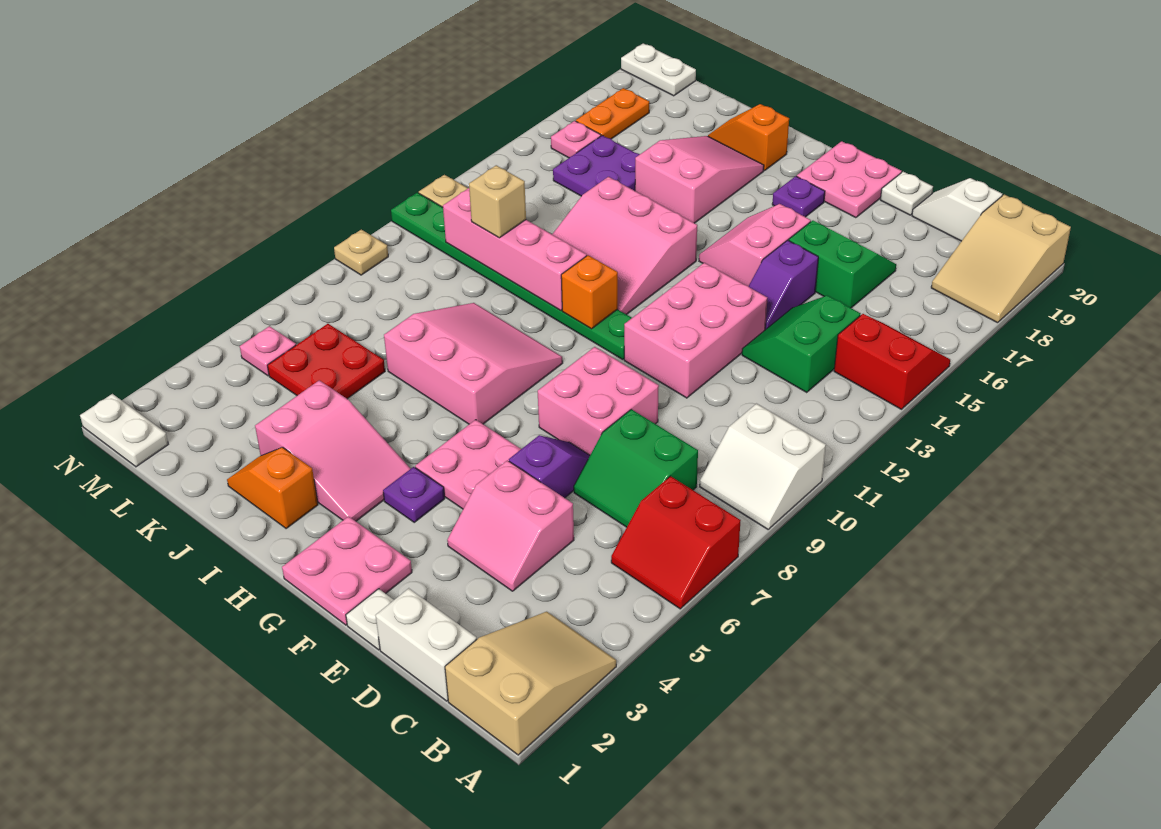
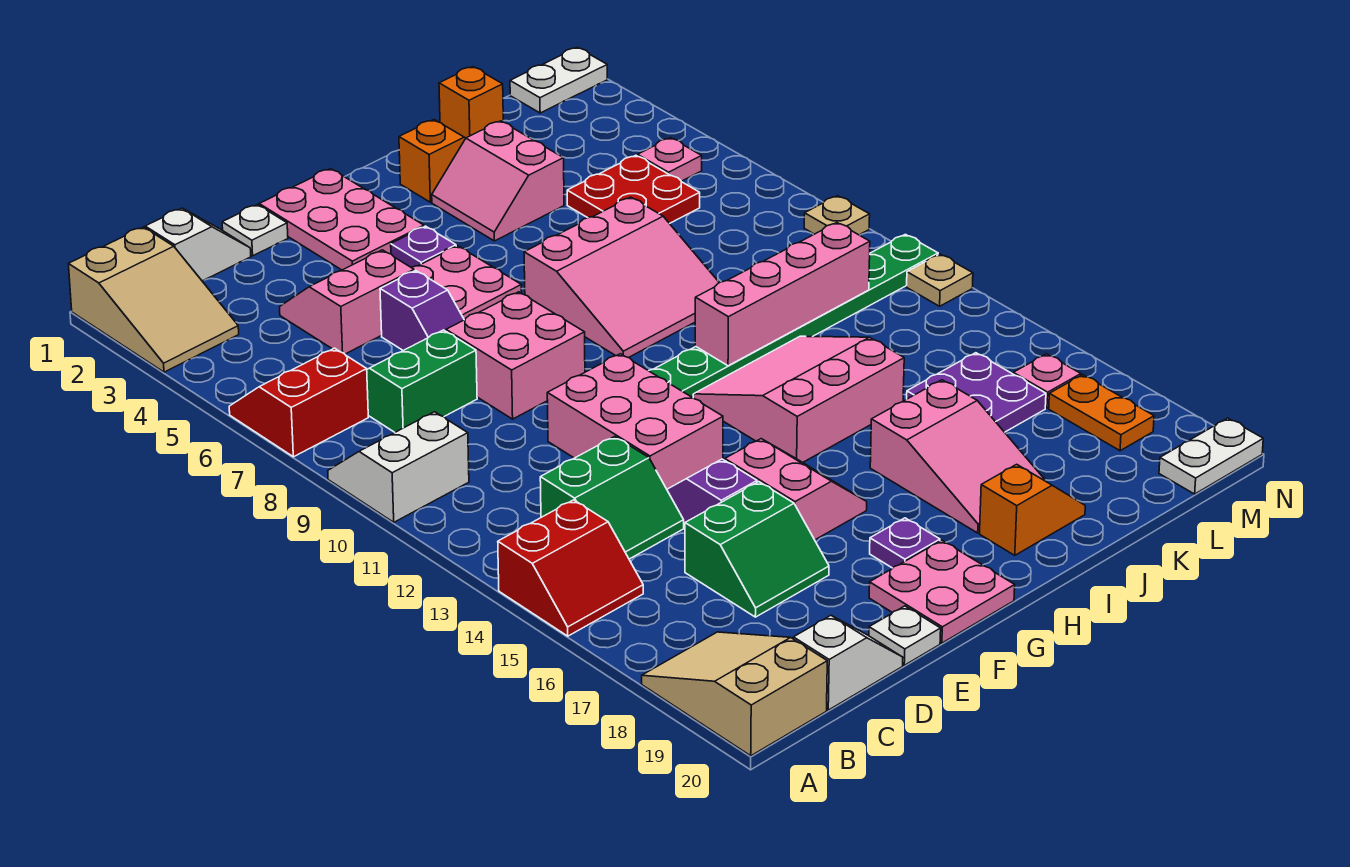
white brick C1:D1 level 1 -> white slope C1:D1 level 1 top C
green slope C13:D14 level 1 top C -> green slope C13:D14 level 1 top 13
pink plate F1:G2 level 1 -> pink plate F1:G3 level 1
pink slope H3:J4 level 1 top J -> pink slope I3:J4 level 1 top J
orange brick H11 level 2 -> orange brick K1 level 1
tan brick K11 level 3 -> none

